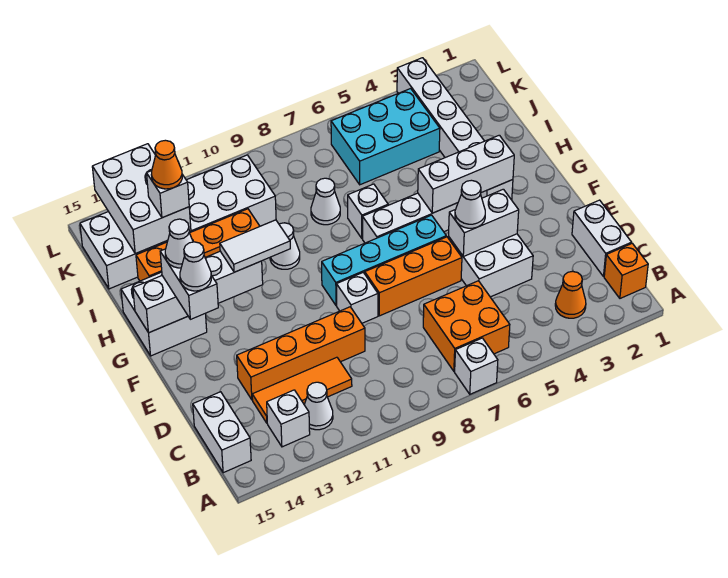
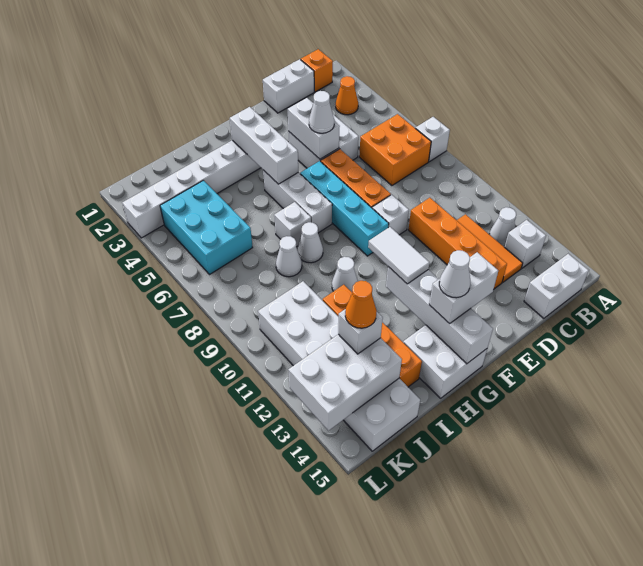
white cone F14 level 4 -> white cone H8 level 1

